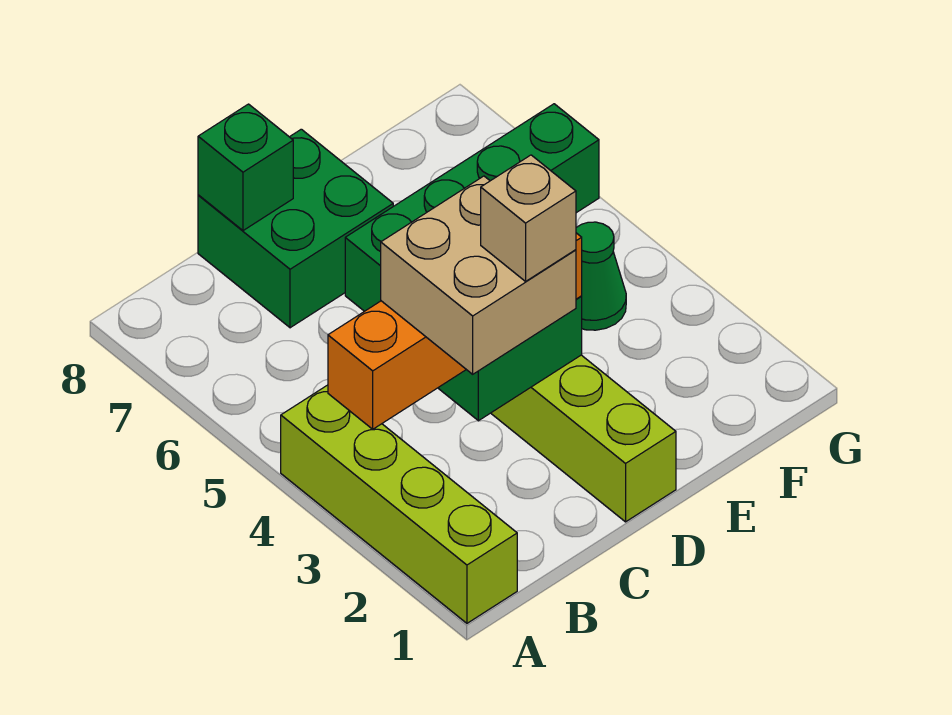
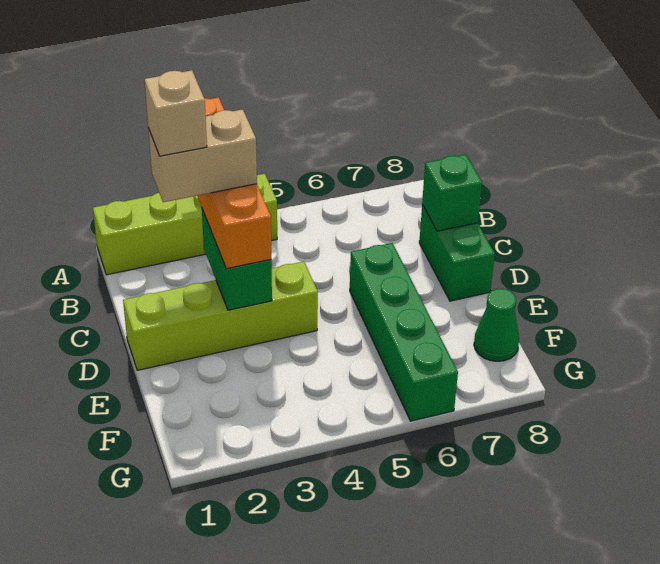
tan brick B2:C3 level 4 -> tan brick C2:C3 level 4
green brick C7:D8 level 1 -> green brick C8:D8 level 1
green cone F4 level 1 -> green cone F8 level 1

